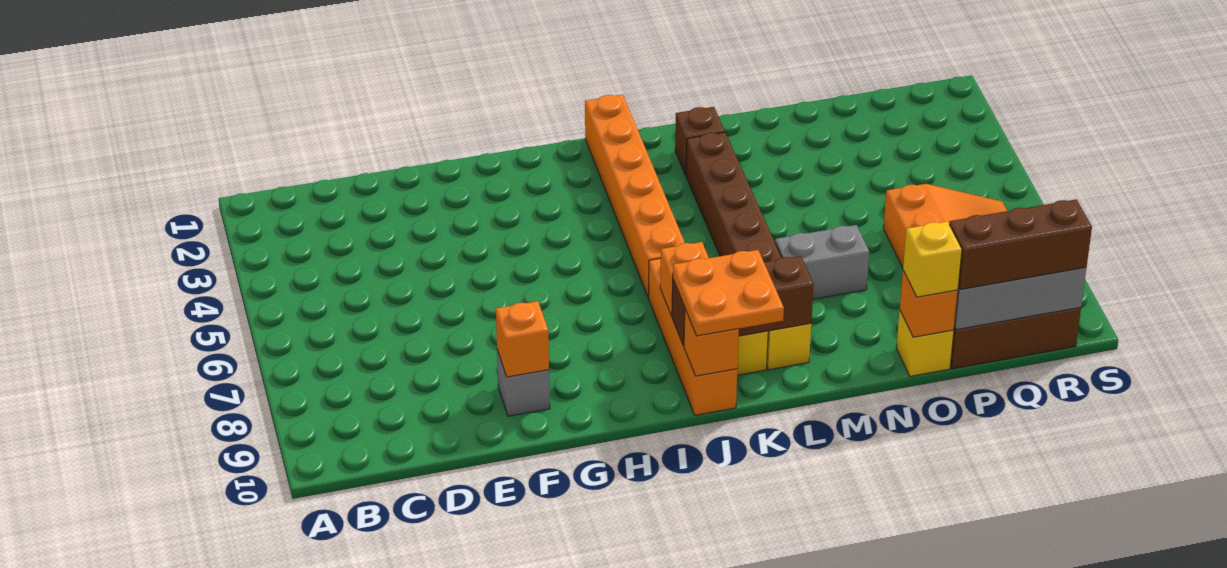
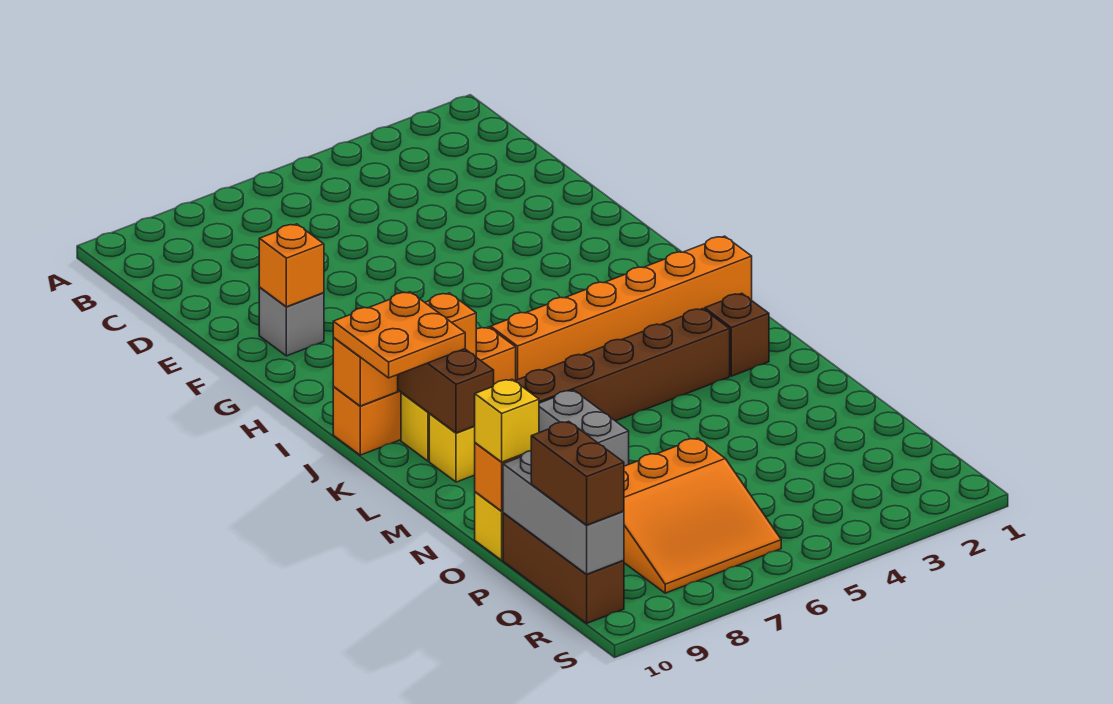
brown brick P10:R10 level 3 -> brown brick Q10:R10 level 3

